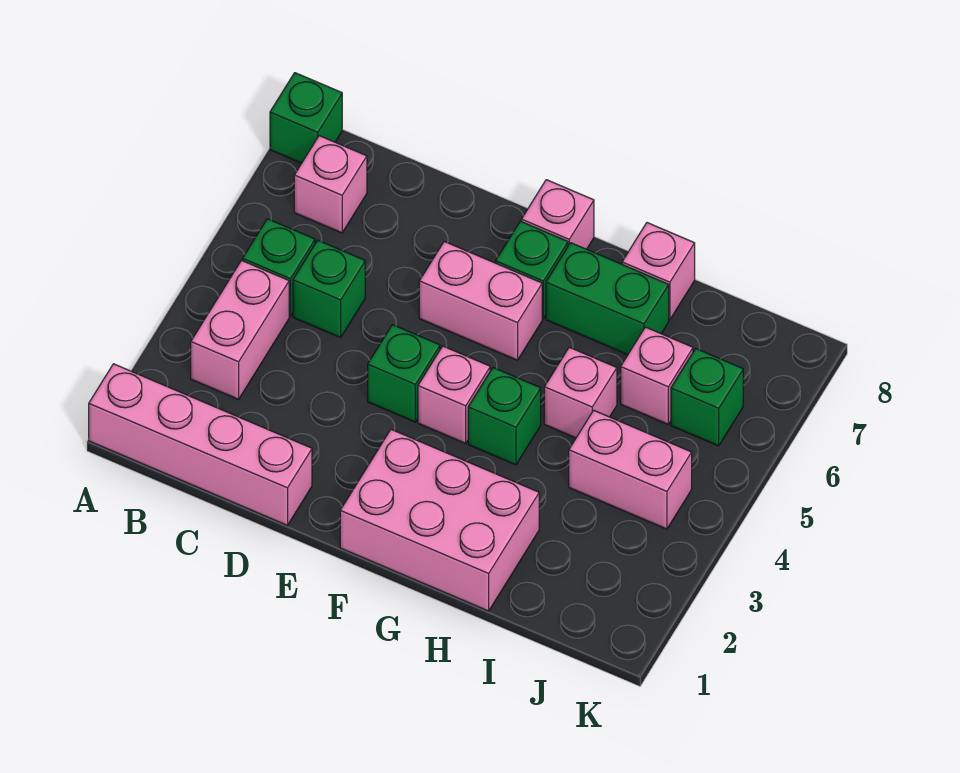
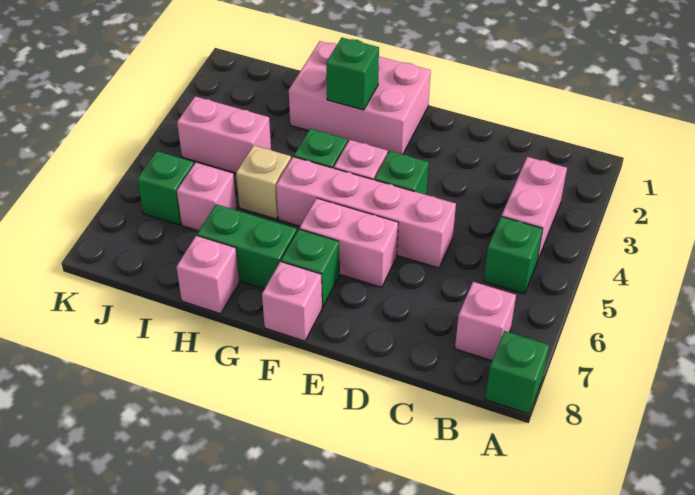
pink brick A1:D1 level 1 -> pink brick D5:G5 level 1
green brick C5 level 1 -> green brick G2 level 2
pink brick H5 level 1 -> tan brick H5 level 1

